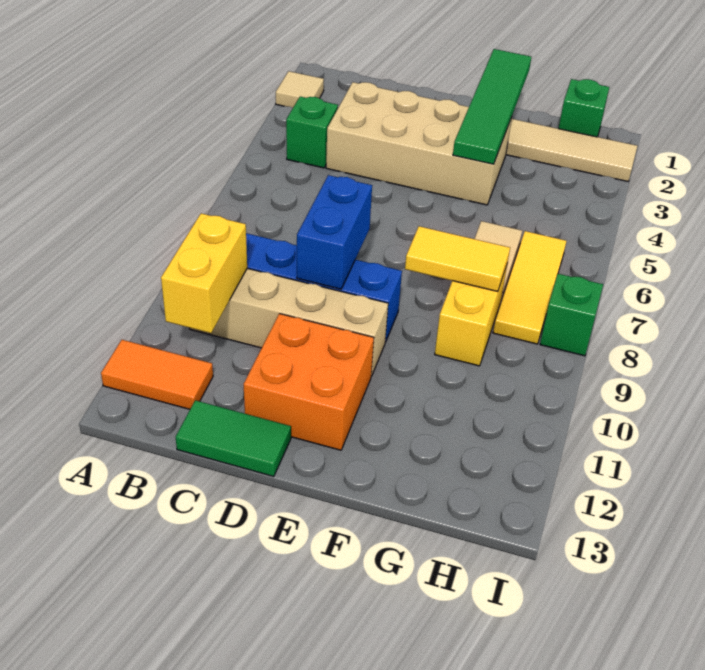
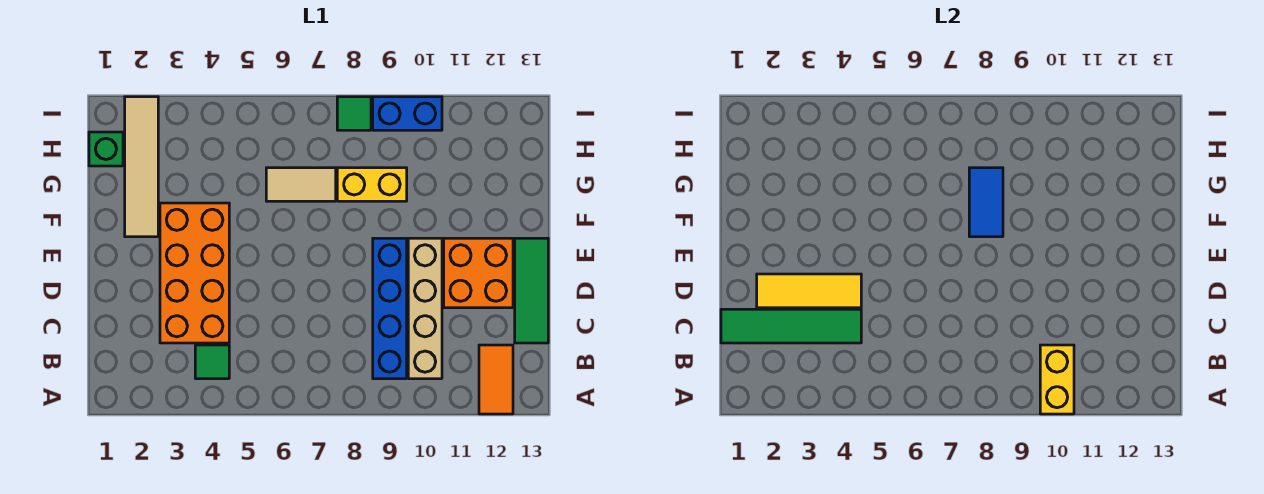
tan tile A2 level 1 -> none
green brick B4 level 1 -> green tile B4 level 1
yellow brick B10:B11 level 2 -> yellow brick A10:B10 level 2
tan brick C3:F4 level 1 -> orange brick C3:F4 level 1
green tile C13:D13 level 1 -> green tile C13:E13 level 1
blue brick D8:D9 level 2 -> blue brick I9:I10 level 1
green tile F1:F4 level 2 -> green tile C1:C4 level 2
yellow tile F8:G8 level 2 -> blue tile F8:G8 level 2
yellow tile H6:H8 level 1 -> yellow tile D2:D4 level 2
green brick I8 level 1 -> green tile I8 level 1

